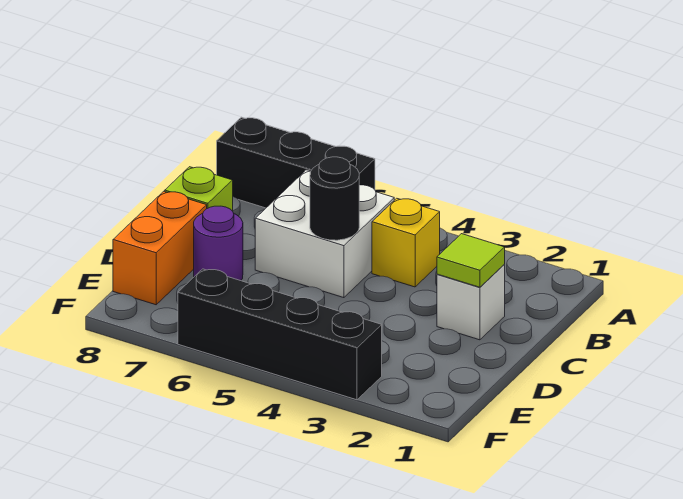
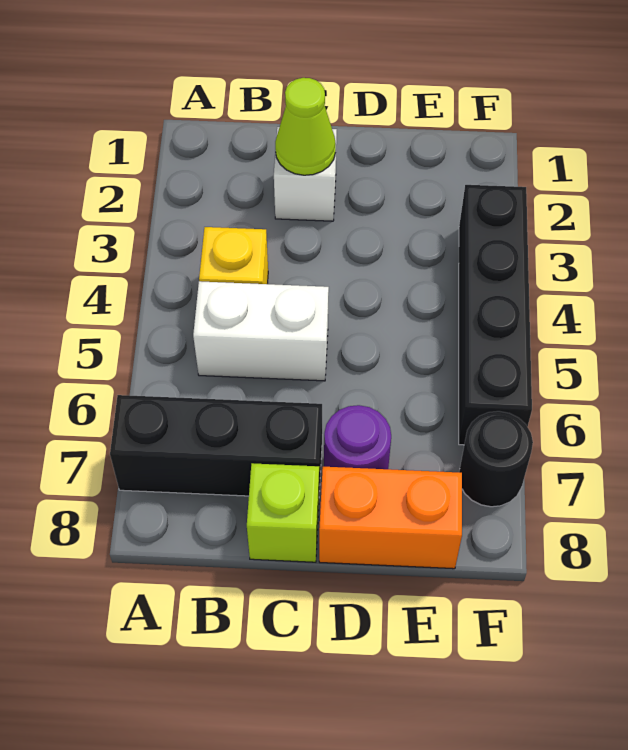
black brick A6:A8 level 1 -> black brick A7:C7 level 1
white brick B5:C6 level 1 -> white brick B5:C5 level 1
lime tile C2 level 2 -> lime cone C2 level 2
black round brick C5 level 2 -> black round brick F7 level 1

